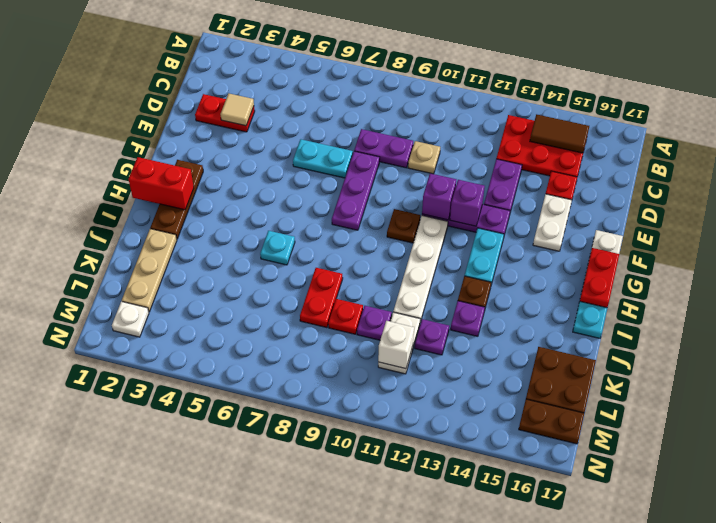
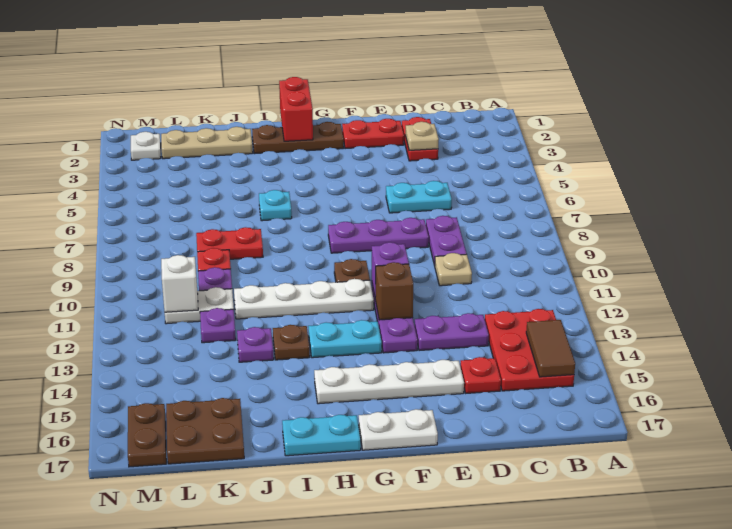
tan tile D3 level 2 -> tan plate D3 level 2
cyan plate E6:E7 level 1 -> cyan plate D6:E6 level 1
white plate E15:F15 level 1 -> white plate E15:H15 level 1
purple brick F12 level 2 -> brown brick F12 level 2
red plate G17:H17 level 2 -> red plate E2:F2 level 1

